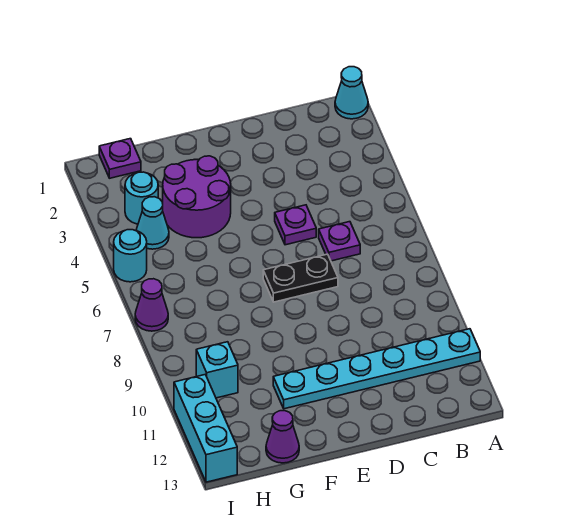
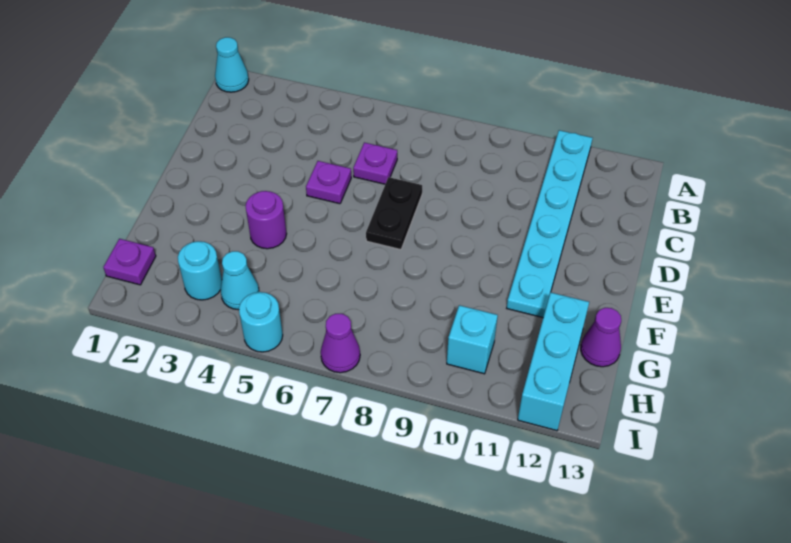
purple round brick F3:G4 level 1 -> purple round brick F4 level 1
cyan brick I11:I13 level 1 -> cyan brick G12:I12 level 1

